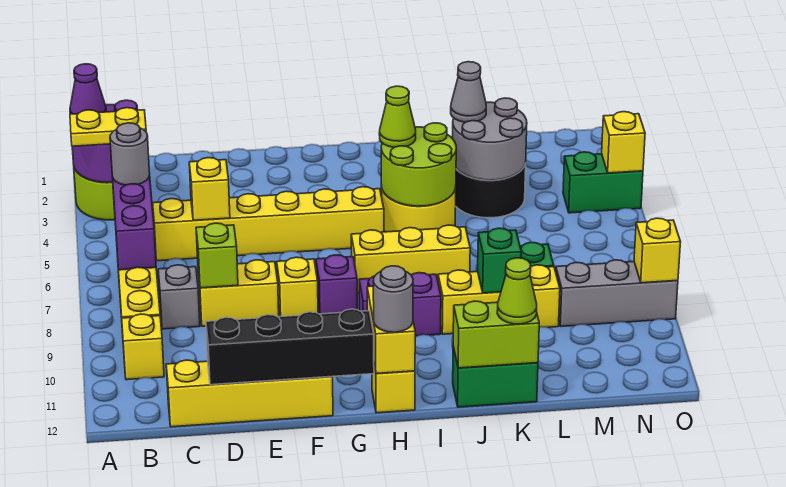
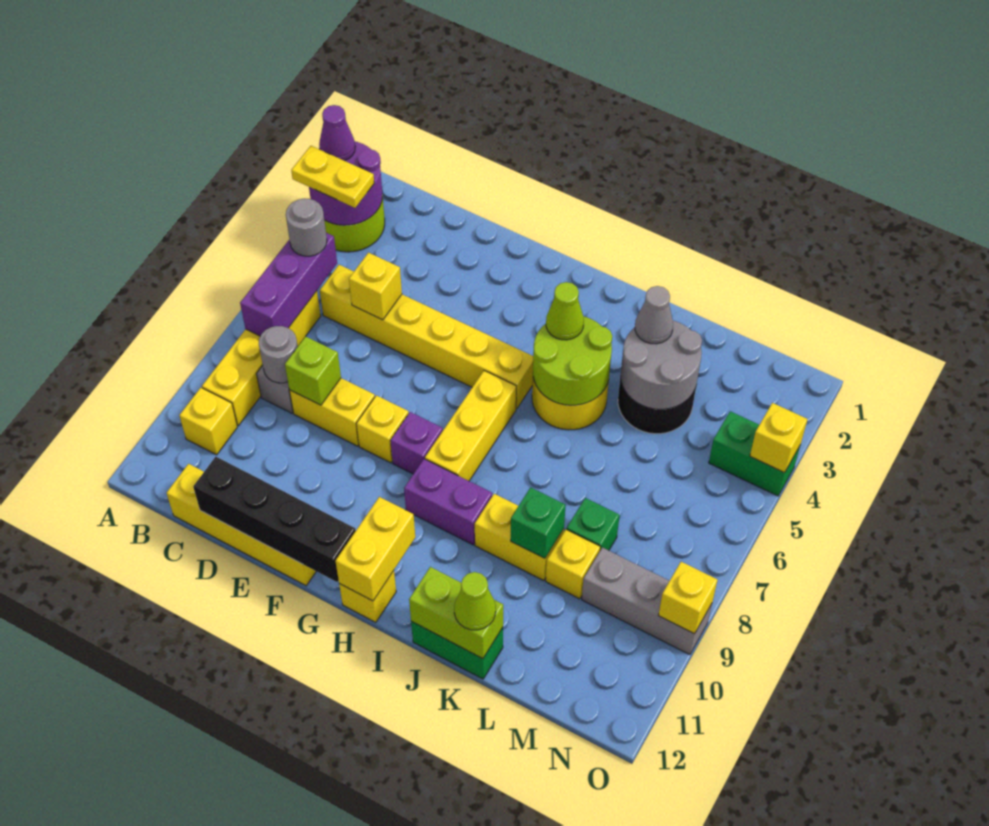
yellow brick H7:J7 level 1 -> yellow brick H6:H8 level 1
grey round brick H12 level 3 -> grey round brick C8 level 2

